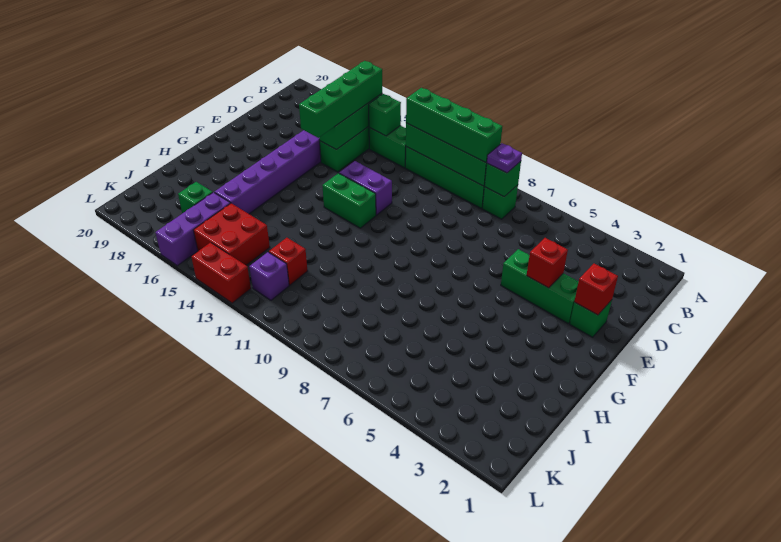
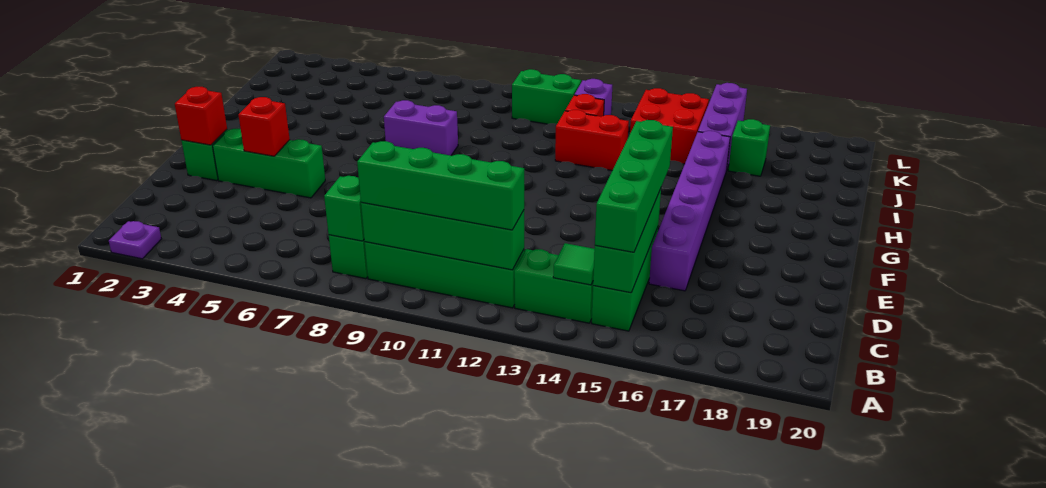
purple plate B8 level 3 -> purple plate A2 level 1
green brick B14 level 2 -> green tile B14 level 2
purple brick E12:E13 level 1 -> purple brick H7:H8 level 1
green brick F12:F13 level 1 -> green brick K10:K11 level 1
red brick L13:L14 level 1 -> red brick I12:I13 level 1

